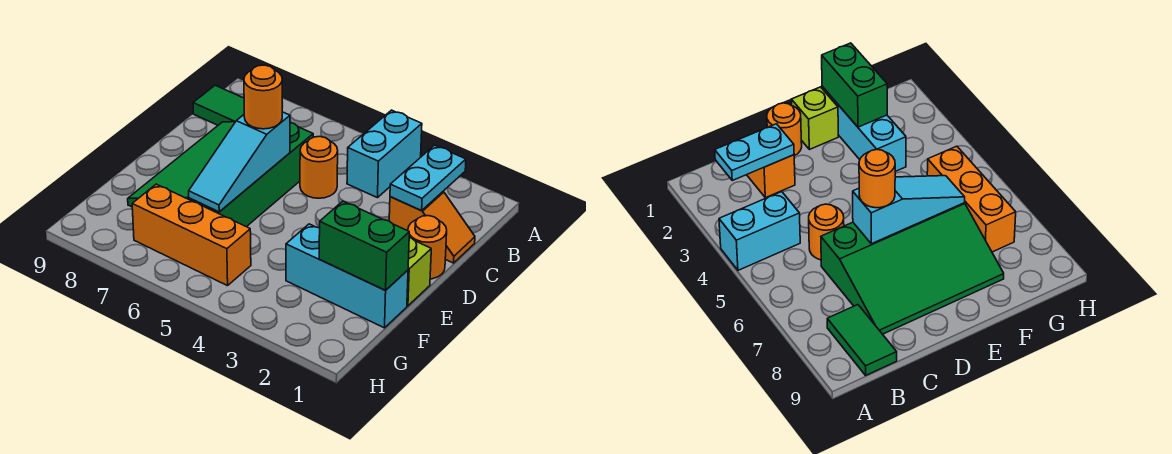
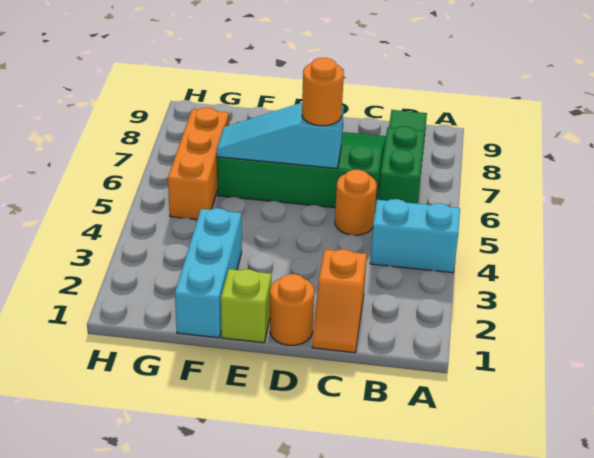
cyan plate B2:C2 level 2 -> none
green brick F1:F2 level 2 -> green brick B6:B7 level 1

